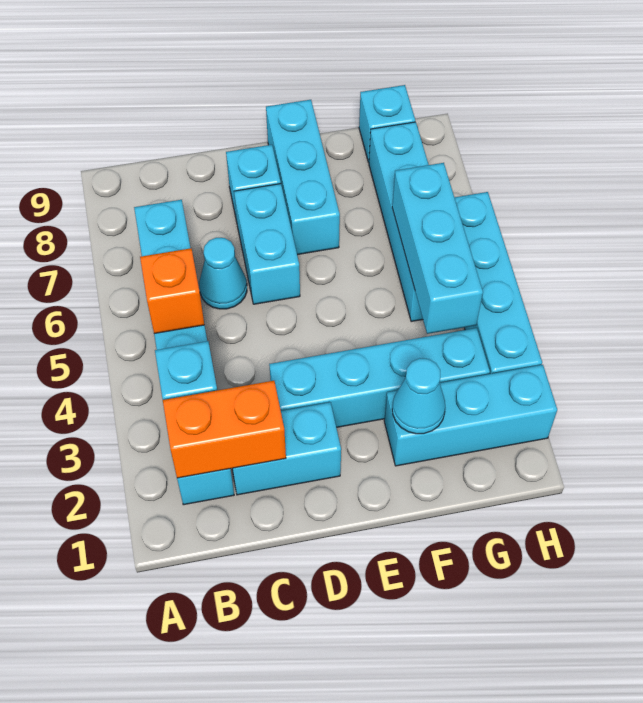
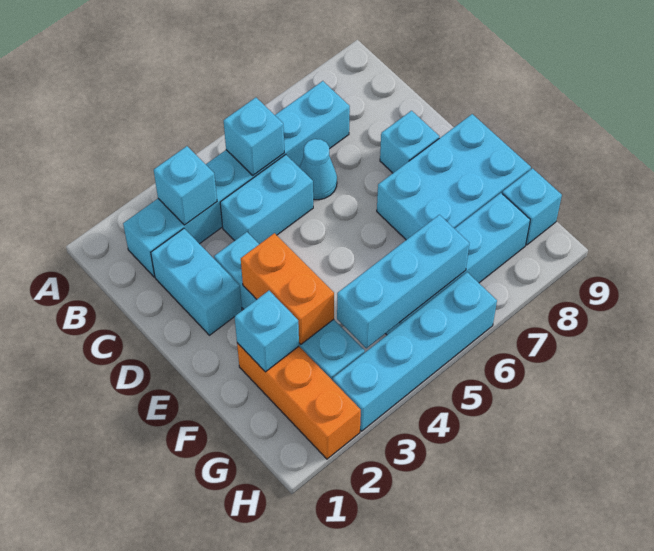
orange brick B2:C2 level 2 -> orange brick E3:F3 level 2
orange brick B5 level 2 -> cyan brick B5 level 2
cyan brick D6:D7 level 1 -> cyan brick C4:C5 level 1
cyan brick E7:E9 level 1 -> cyan brick E7:F9 level 1
cyan brick F2:H2 level 1 -> orange brick F2:H2 level 1
cyan cone F2 level 2 -> cyan brick F2 level 2

